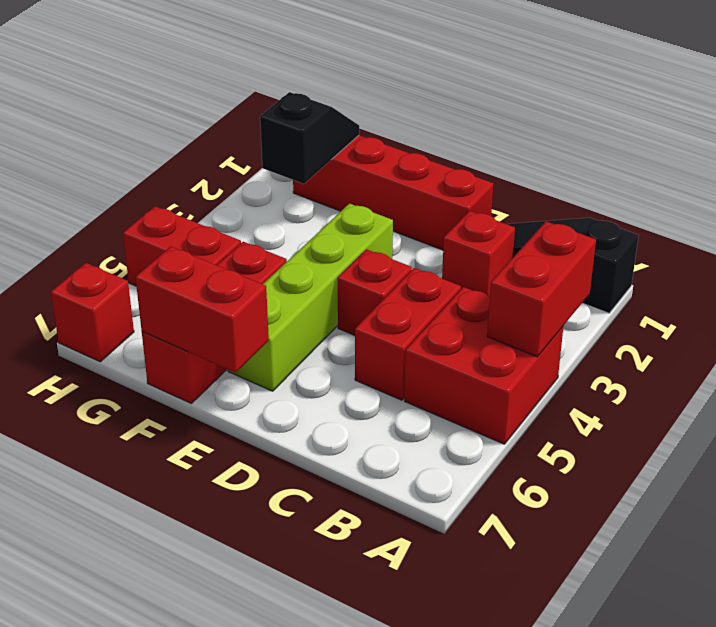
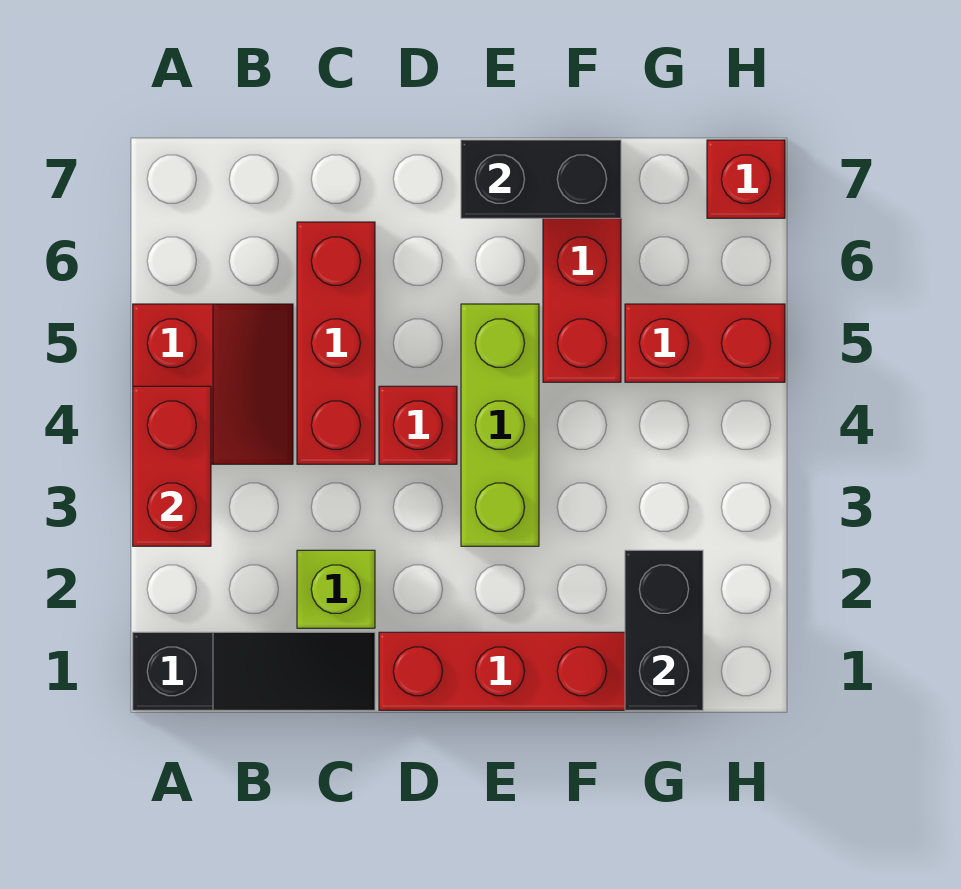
red brick A4:B5 level 1 -> red slope A4:B5 level 1 top A
red brick C2 level 1 -> lime brick C2 level 1
red brick C4:C5 level 1 -> red brick C4:C6 level 1
lime brick E3:E6 level 1 -> lime brick E3:E5 level 1
red brick E7:F7 level 2 -> black brick E7:F7 level 2
black slope G1:G2 level 2 top 2 -> black brick G1:G2 level 2

